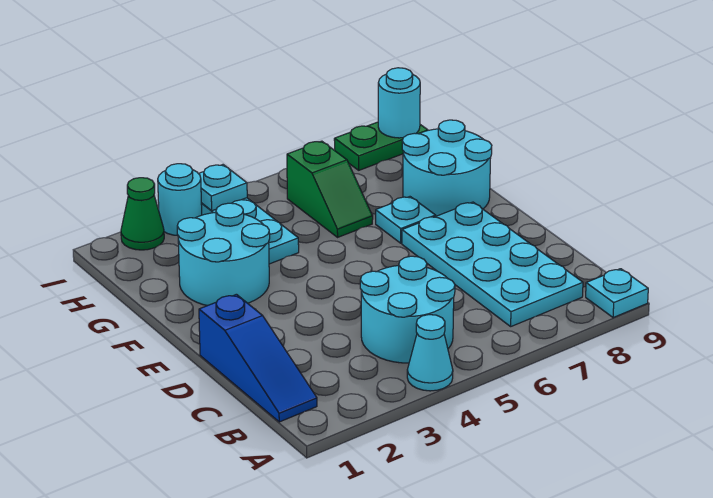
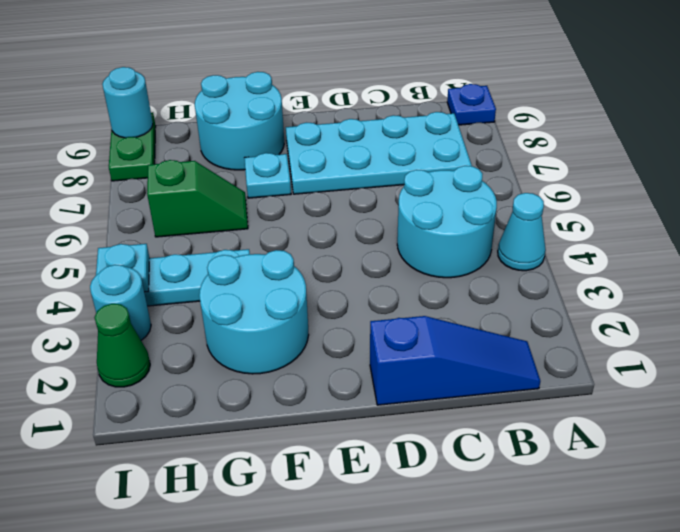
cyan plate A9 level 1 -> blue plate A9 level 1

